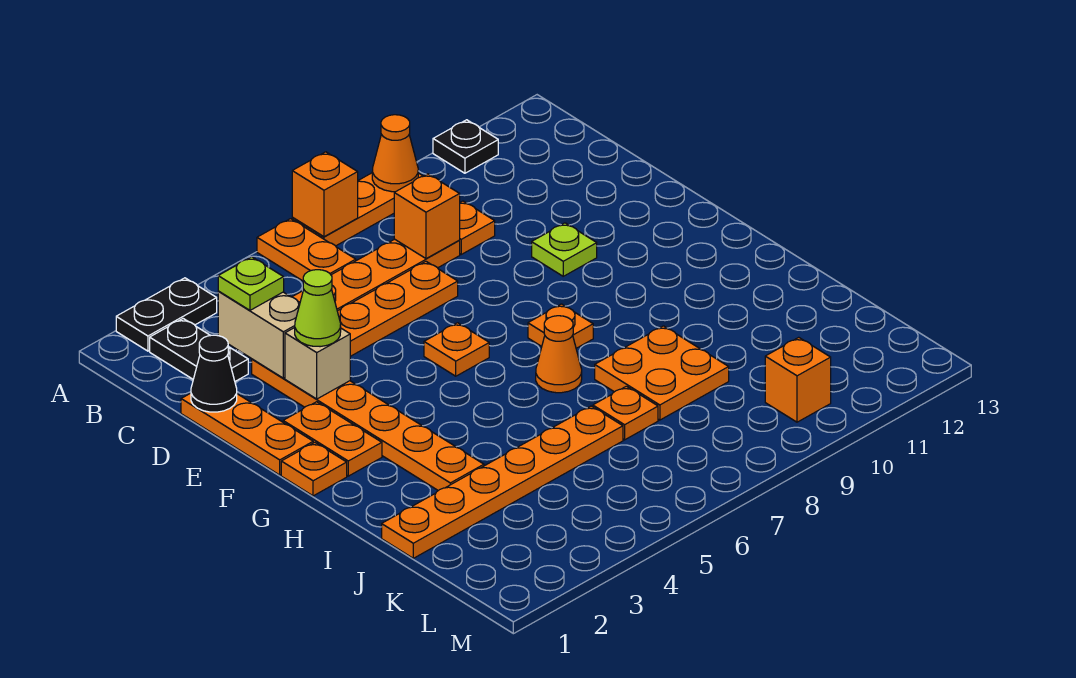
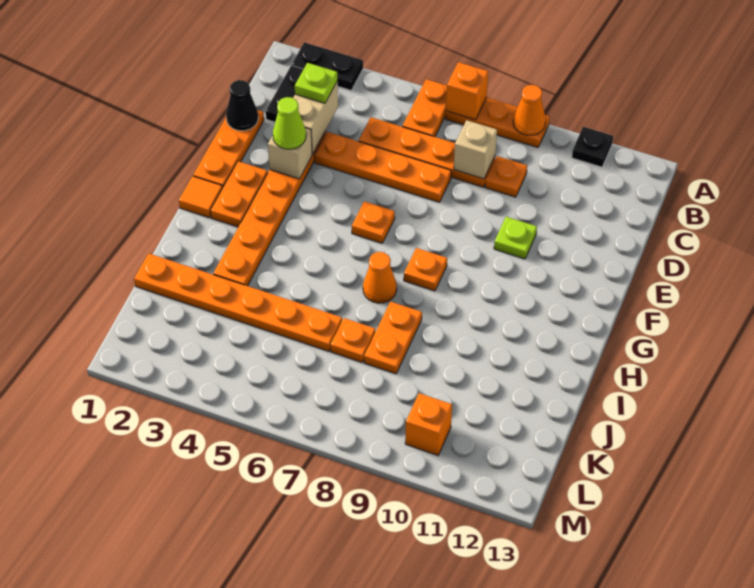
orange brick C8 level 2 -> tan brick C8 level 2
orange plate G1 level 1 -> orange tile G1 level 1
orange plate I8:J9 level 1 -> orange plate I8:J8 level 1

